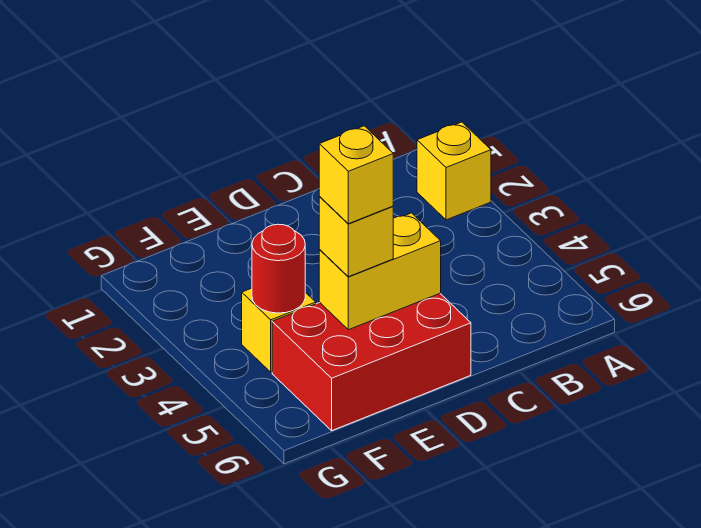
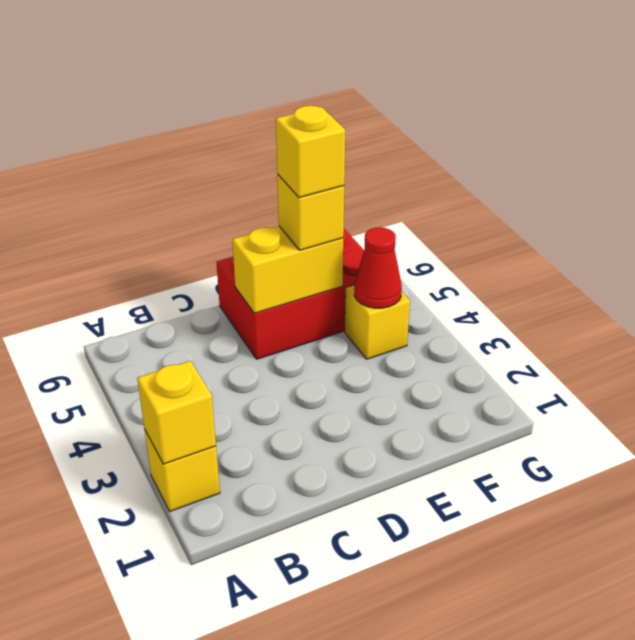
none -> yellow brick A2 level 2
red round brick F4 level 2 -> red cone F4 level 2

